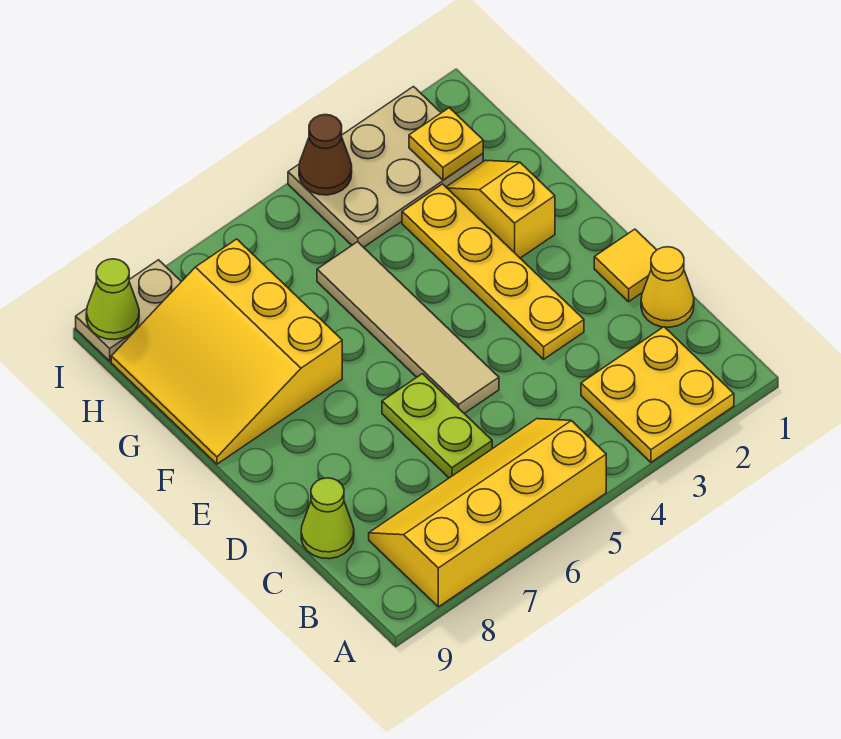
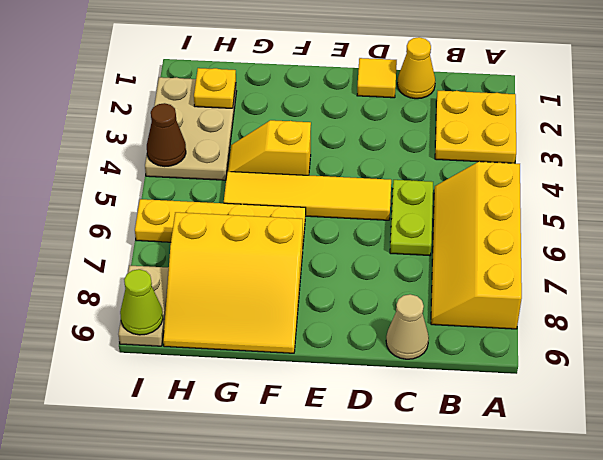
lime plate C6:D6 level 1 -> lime plate C5:C6 level 1
lime cone C9 level 1 -> tan cone C9 level 1
yellow plate D3:G3 level 1 -> yellow plate F6:I6 level 1
tan tile D5:G5 level 1 -> yellow tile D5:G5 level 1
yellow slope F2:G2 level 1 top F -> yellow slope F4:G4 level 1 top F

